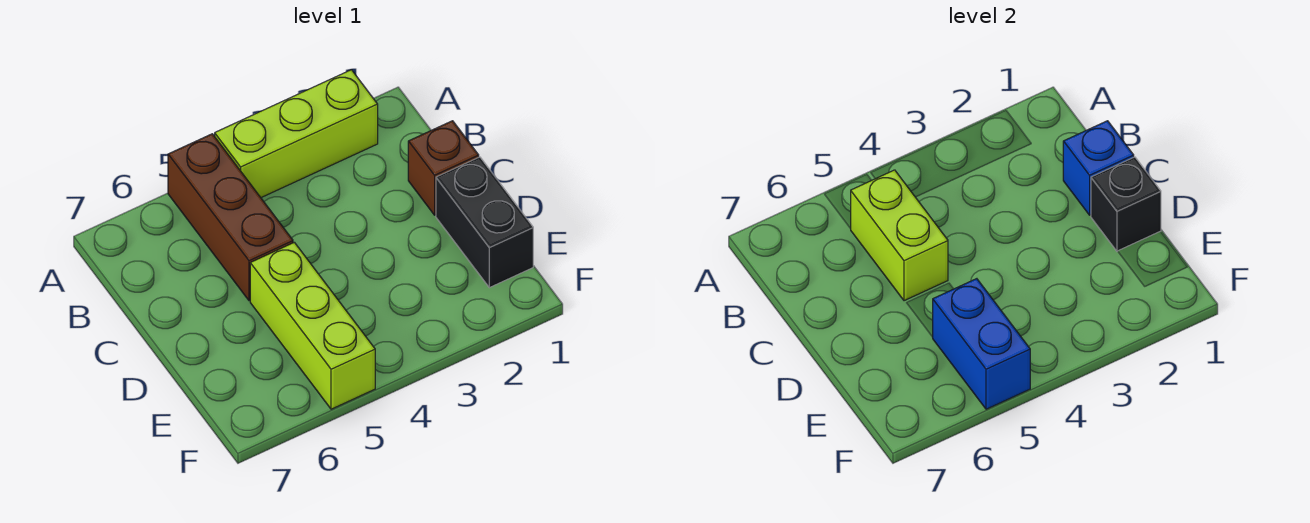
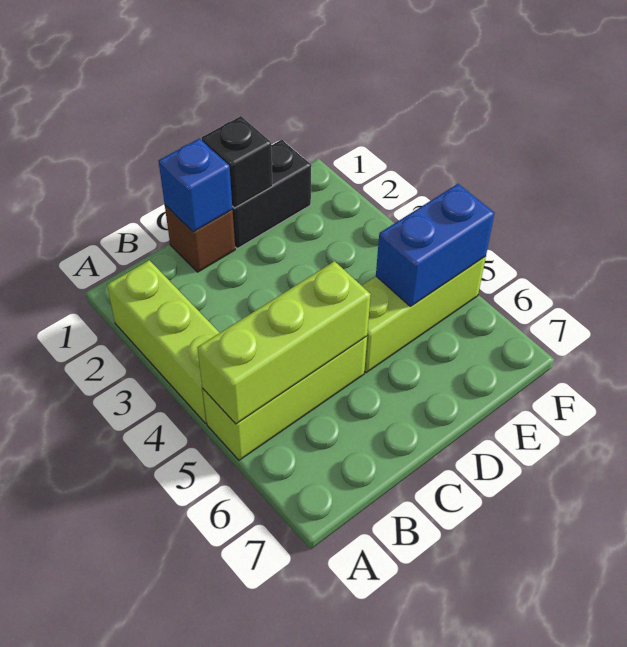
brown brick A5:C5 level 1 -> lime brick A5:C5 level 1
lime brick B5:C5 level 2 -> lime brick A5:C5 level 2

